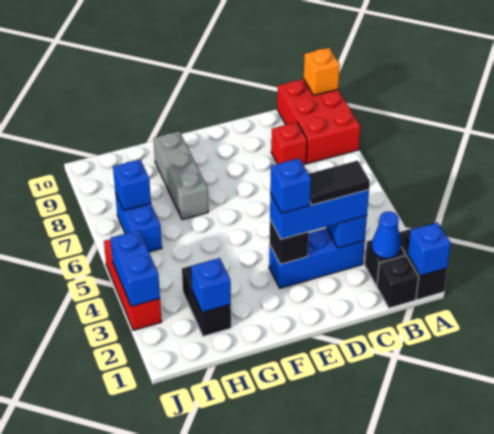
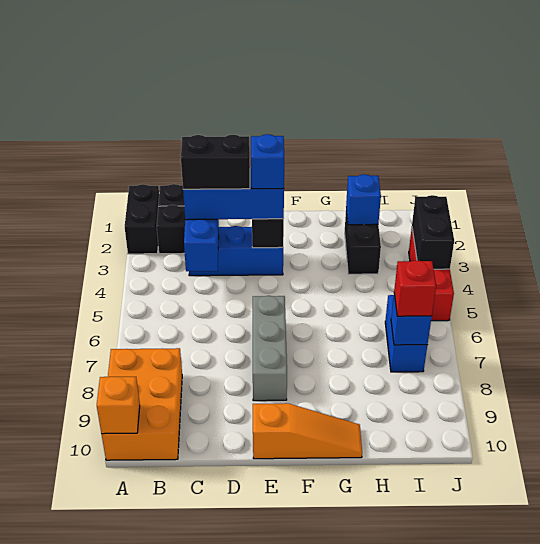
blue brick A1 level 2 -> none
red brick A8:B10 level 1 -> orange brick A8:B10 level 1
blue cone B2 level 2 -> none
black tile C3:D3 level 4 -> black brick C3:D3 level 4
red brick C8 level 1 -> red brick I7 level 3
none -> orange slope E10:G10 level 1 top E
grey brick G7:G9 level 1 -> grey brick E6:E8 level 1
blue brick J3:J4 level 2 -> black brick J3:J4 level 2

